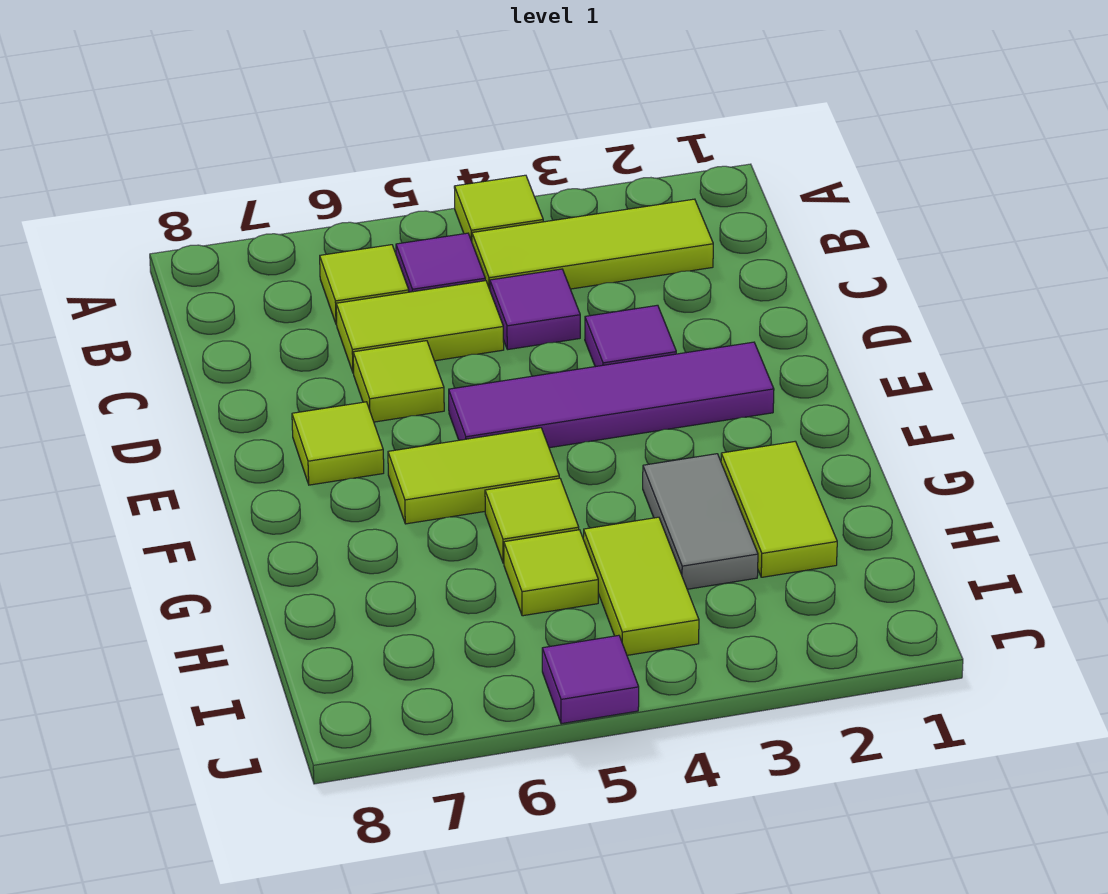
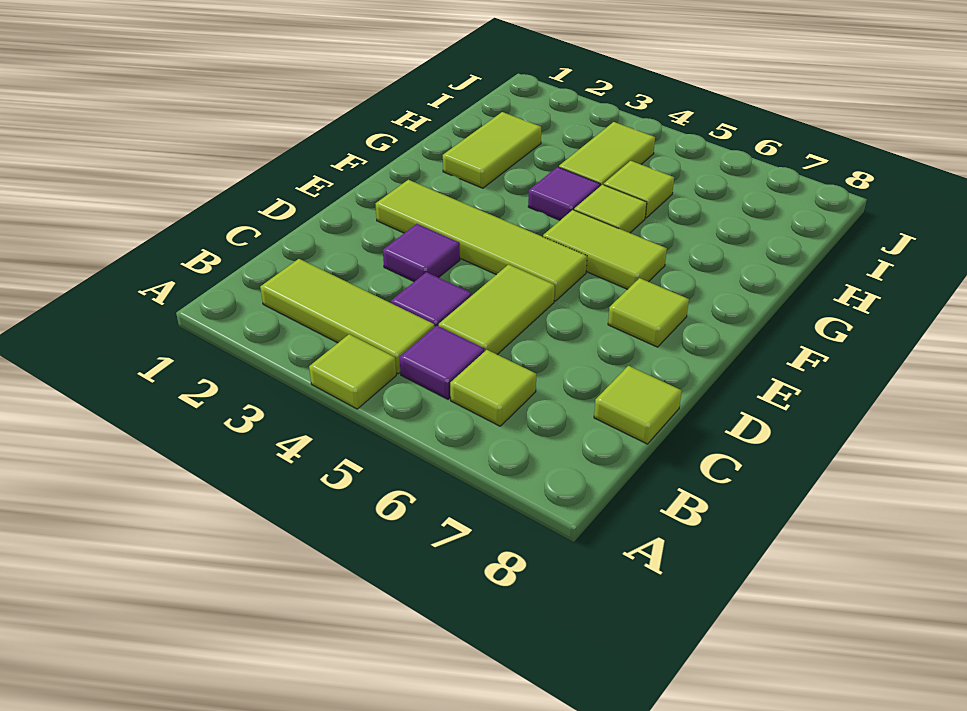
lime tile C5:C6 level 1 -> lime tile C5:D5 level 1
lime tile D6 level 1 -> lime tile C8 level 1
purple tile E2:E5 level 1 -> lime tile E2:E5 level 1
grey tile G3:H3 level 1 -> none
purple tile J5 level 1 -> purple tile G4 level 1

